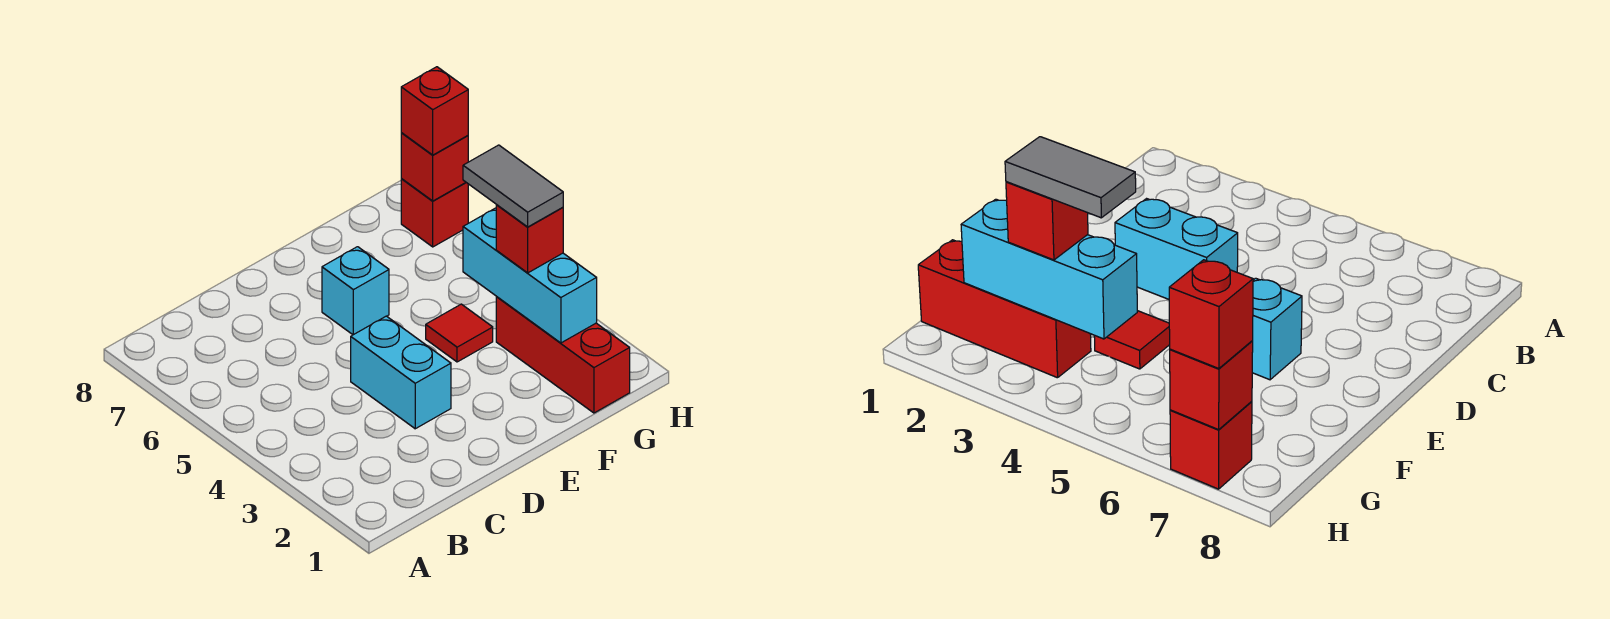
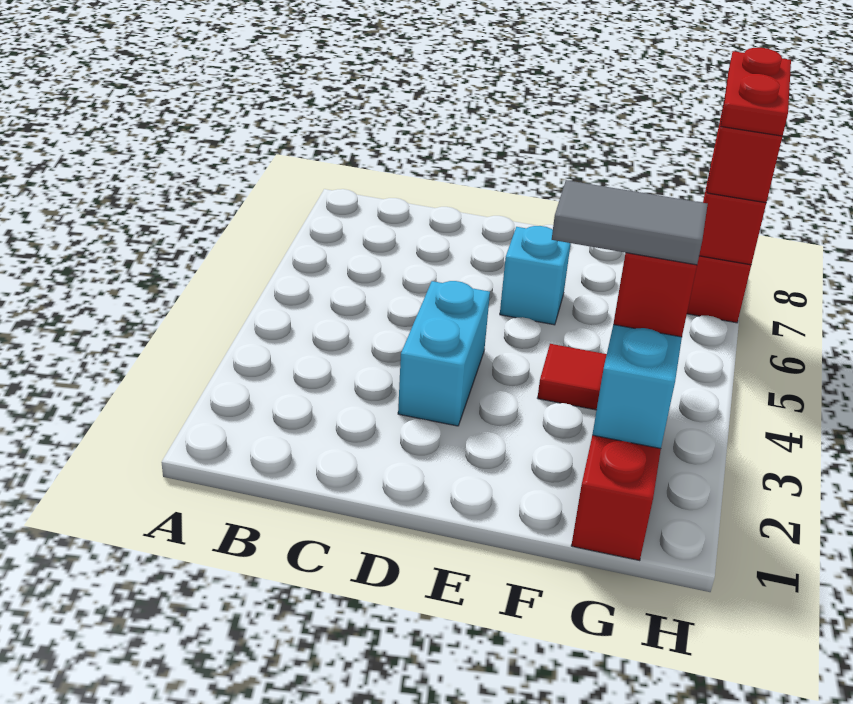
grey tile G3:G4 level 4 -> grey tile F3:G3 level 4
none -> red plate H7:H8 level 4

